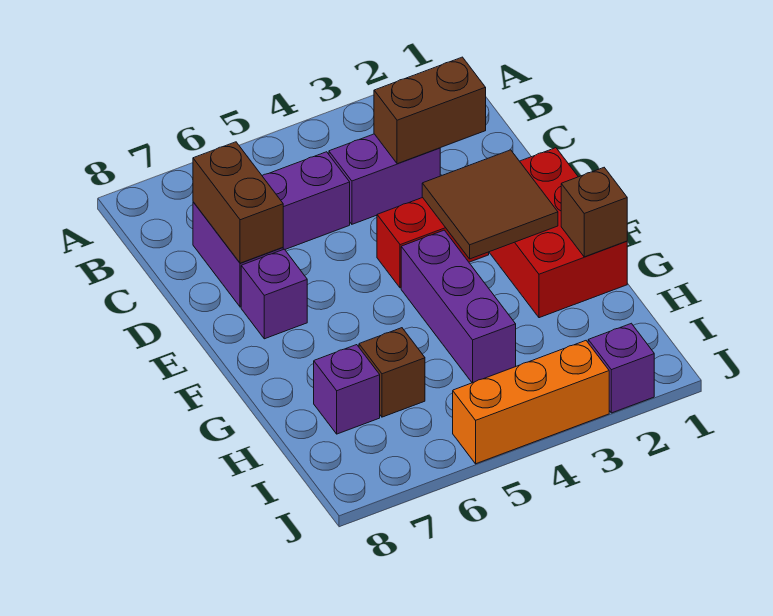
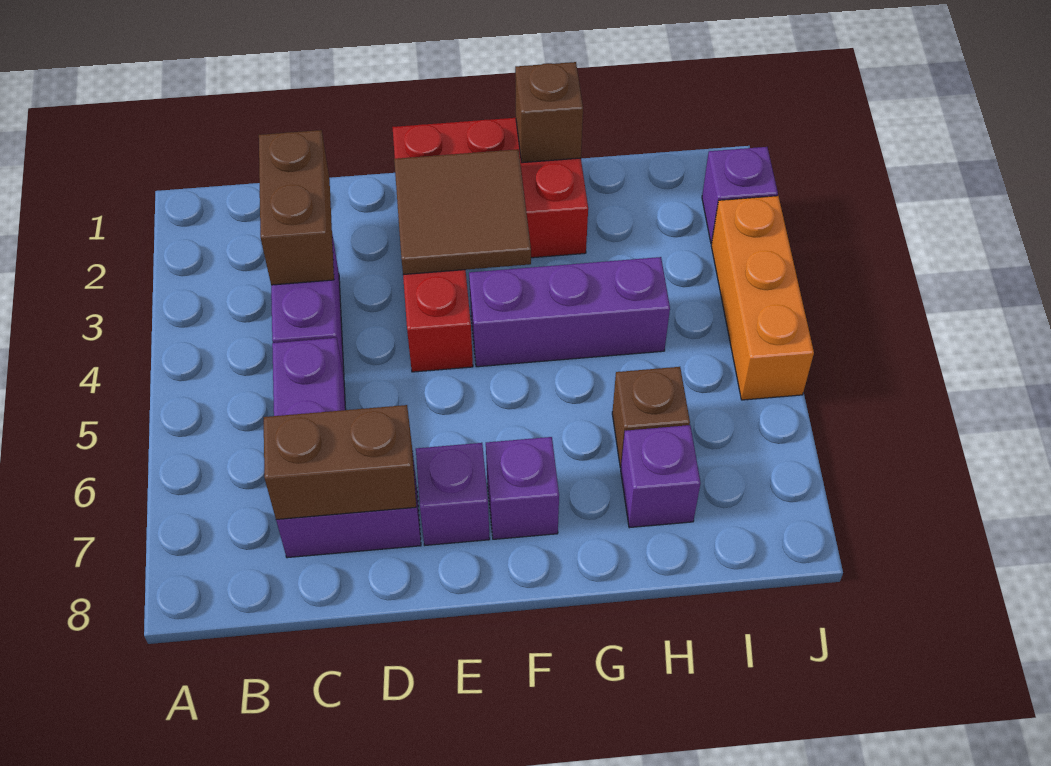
none -> purple brick F7 level 1

